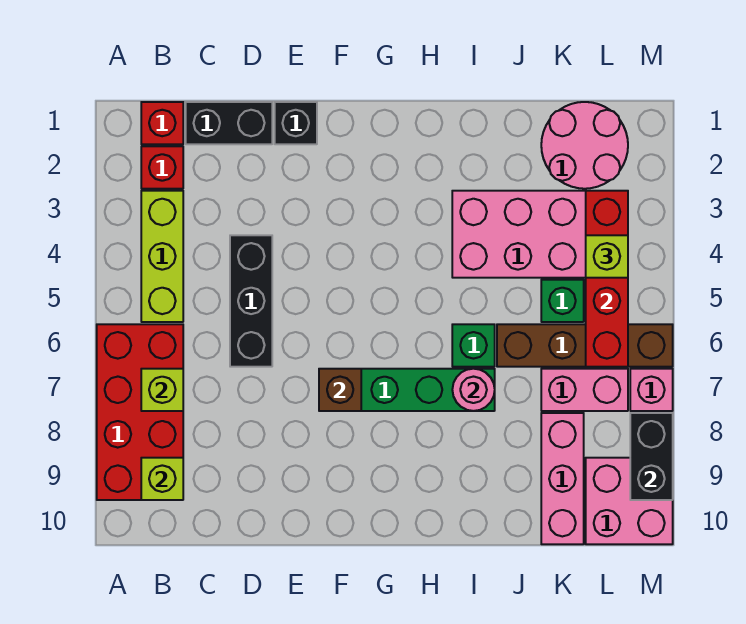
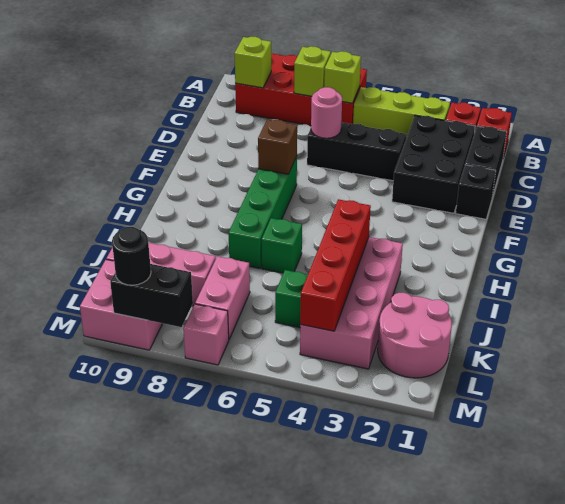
none -> black brick C2:E3 level 1
pink round brick I7 level 2 -> pink round brick D6 level 2
brown brick J6:M6 level 1 -> none
red brick L3:L6 level 2 -> red brick I4:L4 level 2
lime brick L4 level 3 -> lime brick B6 level 2
none -> black round brick M9 level 3

